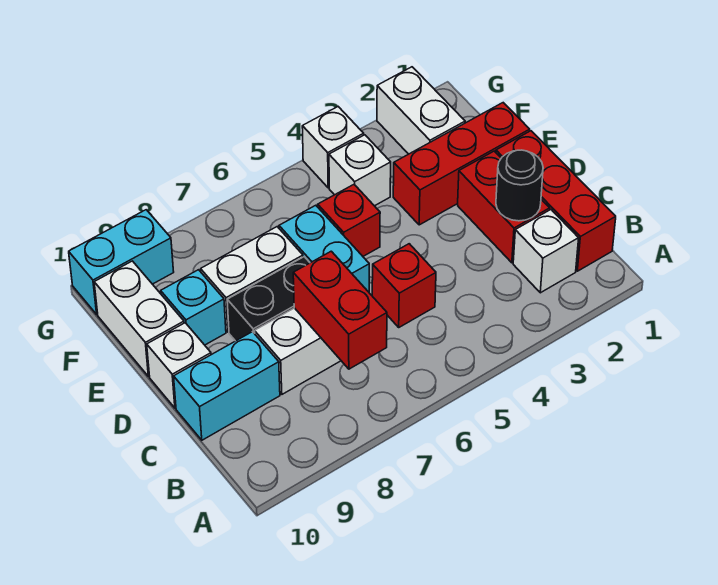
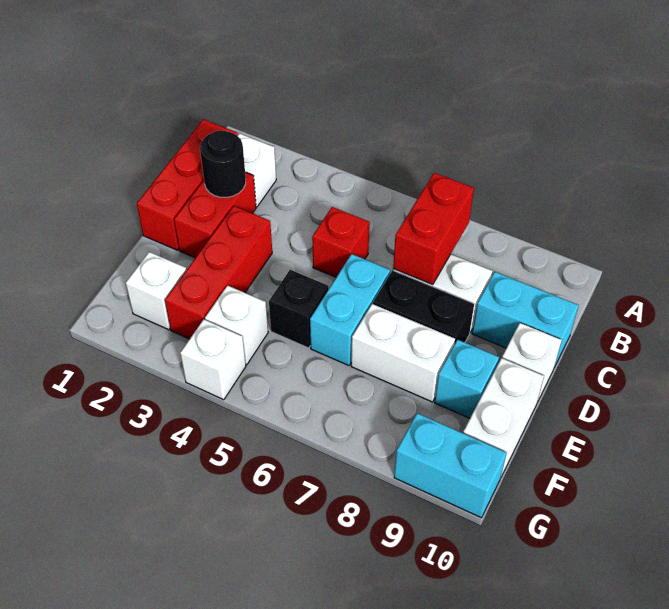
red brick E1:E3 level 1 -> red brick D3:F3 level 1
red brick E5 level 1 -> black brick E5 level 1
white brick F2:G2 level 1 -> white brick F2 level 1

